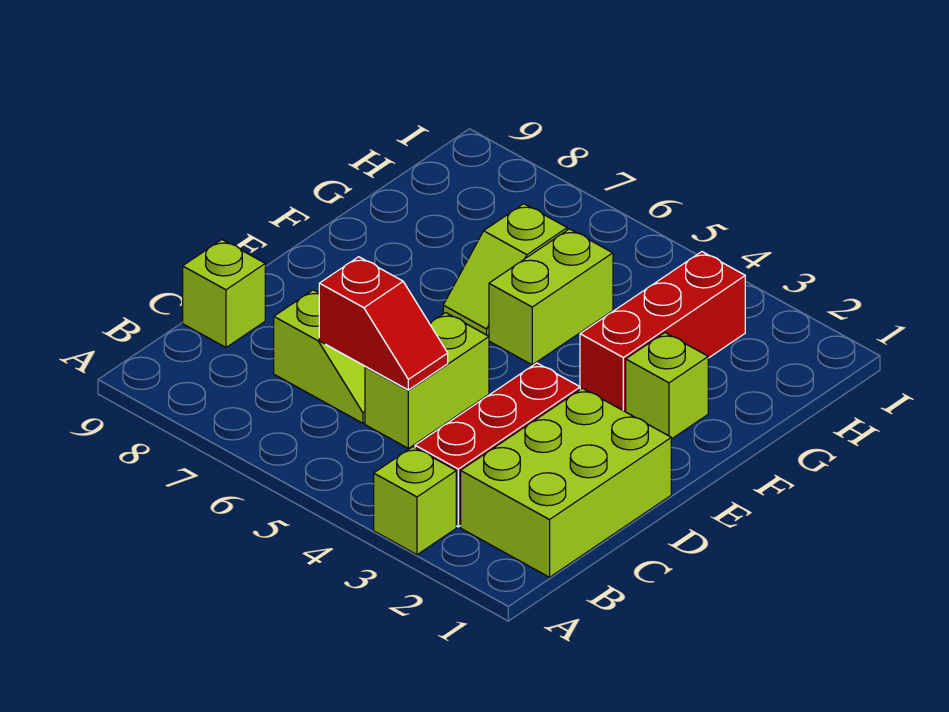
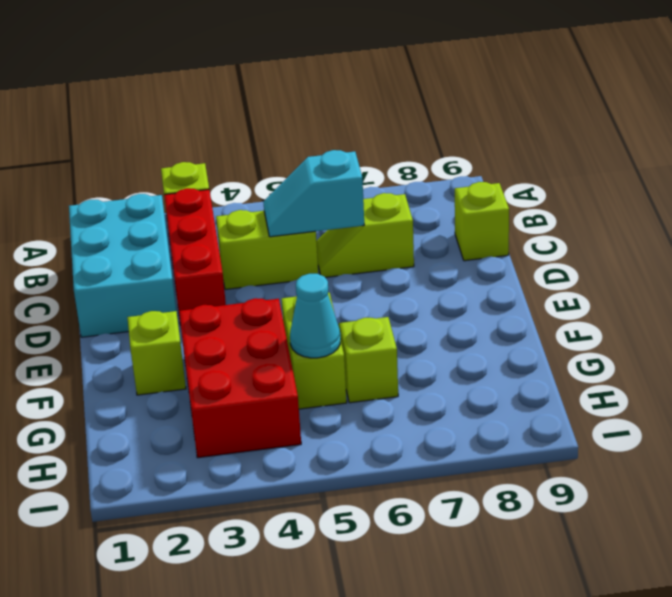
lime brick B1:D2 level 1 -> cyan brick B1:D2 level 1
lime brick C5:D5 level 1 -> lime brick C4:C5 level 1
red slope C5:C6 level 2 top 6 -> cyan slope C5:C6 level 2 top 6
red brick F3:H3 level 1 -> red brick F3:H4 level 1
none -> cyan cone G5 level 2

